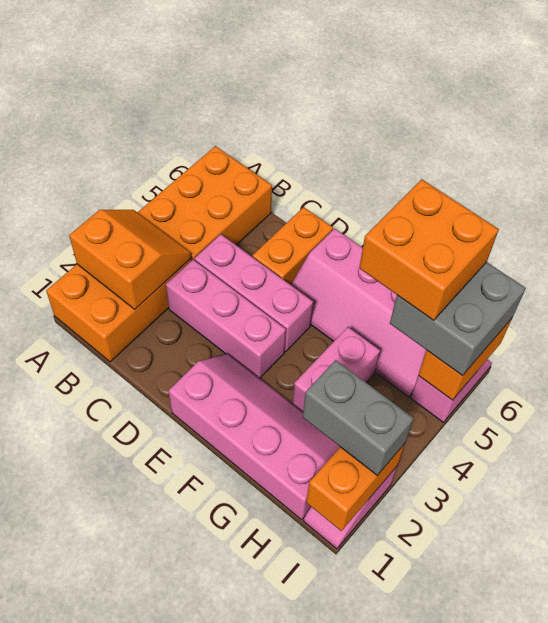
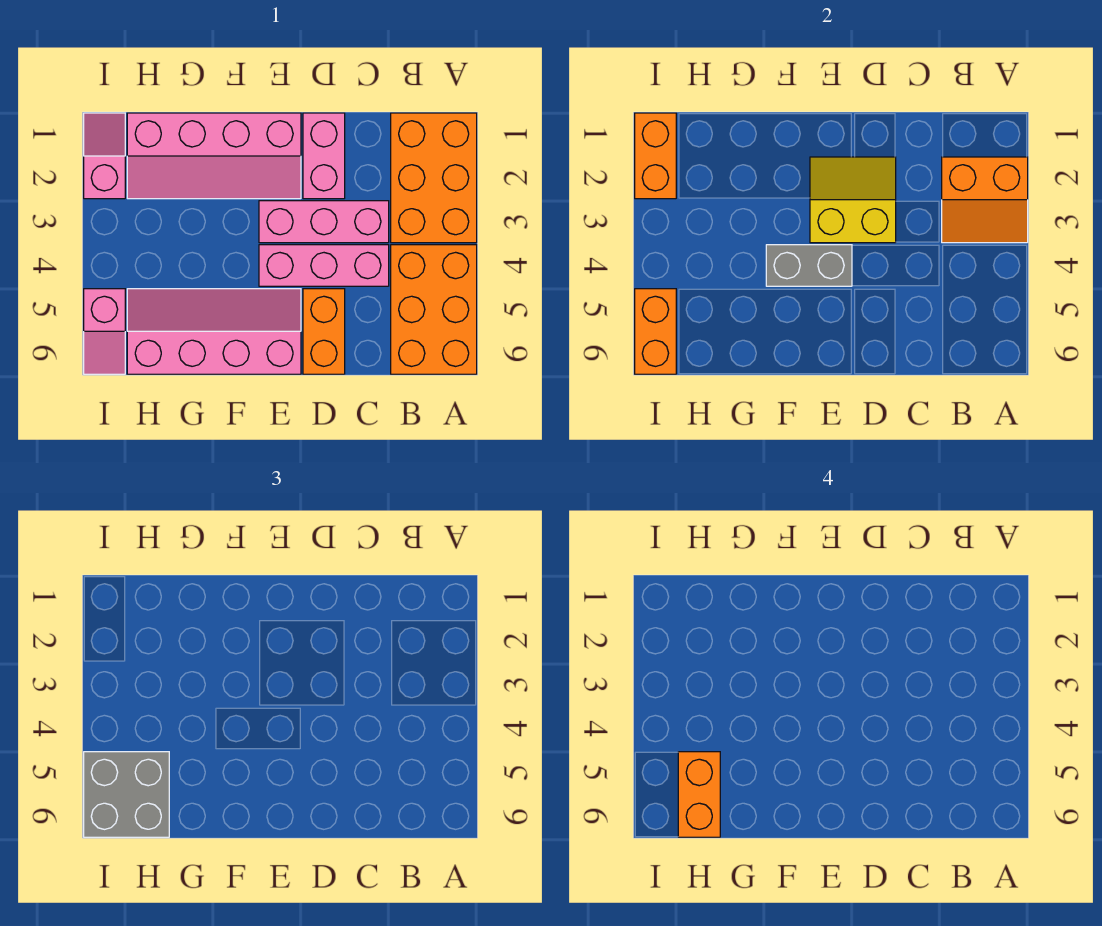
none -> yellow slope D2:E3 level 2 top 3
pink brick G3:G4 level 1 -> pink brick D1:D2 level 1
orange brick G5:H6 level 4 -> orange brick H5:H6 level 4
grey brick H2:I2 level 3 -> grey brick E4:F4 level 2

